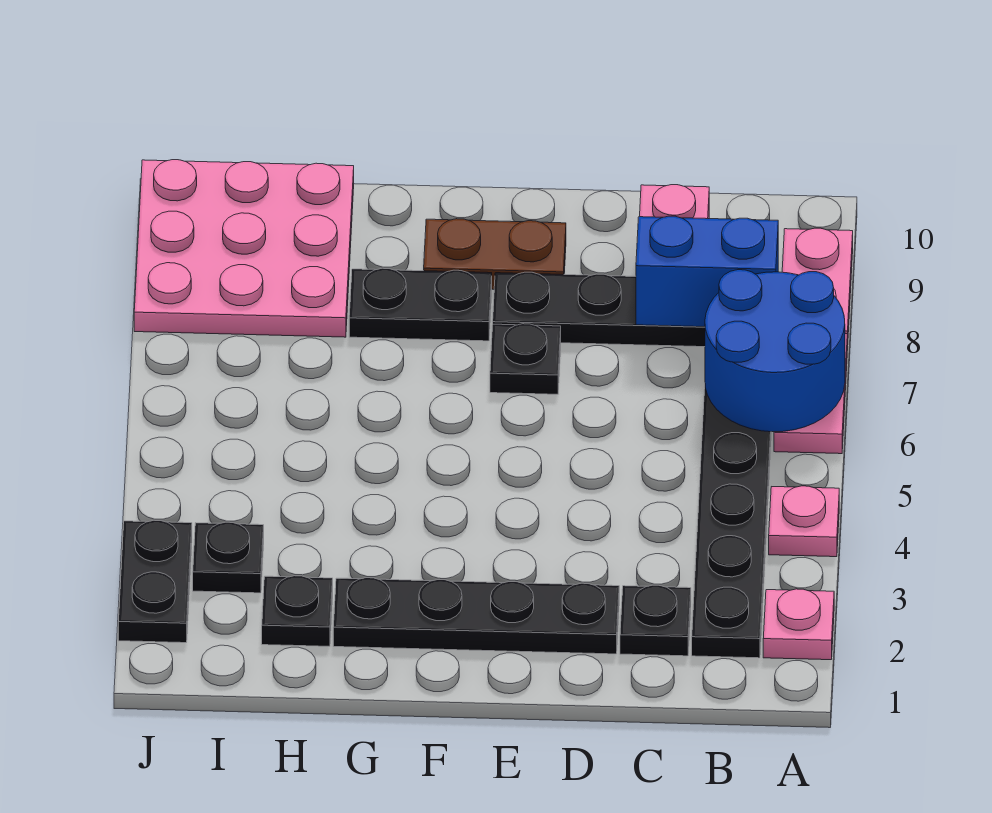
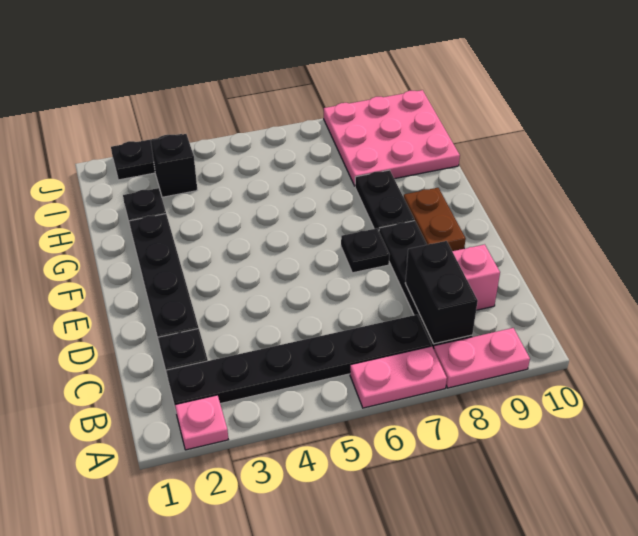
pink plate A4 level 1 -> none
blue round brick A6:B7 level 2 -> none
blue brick B8:C8 level 2 -> black brick B8:C8 level 2
black plate I3 level 1 -> black brick I3 level 1

